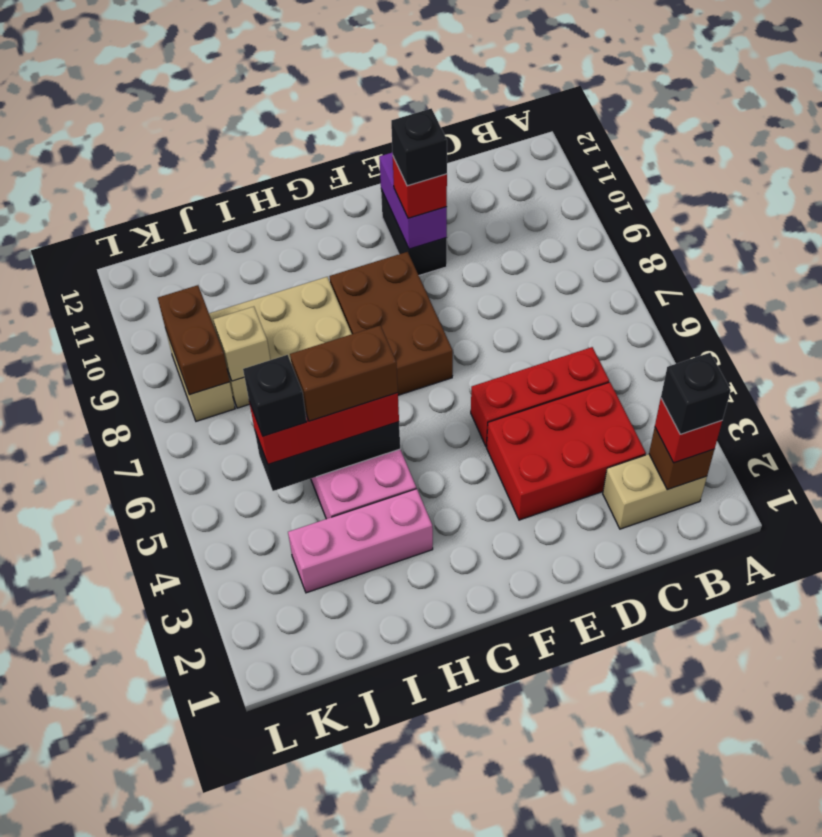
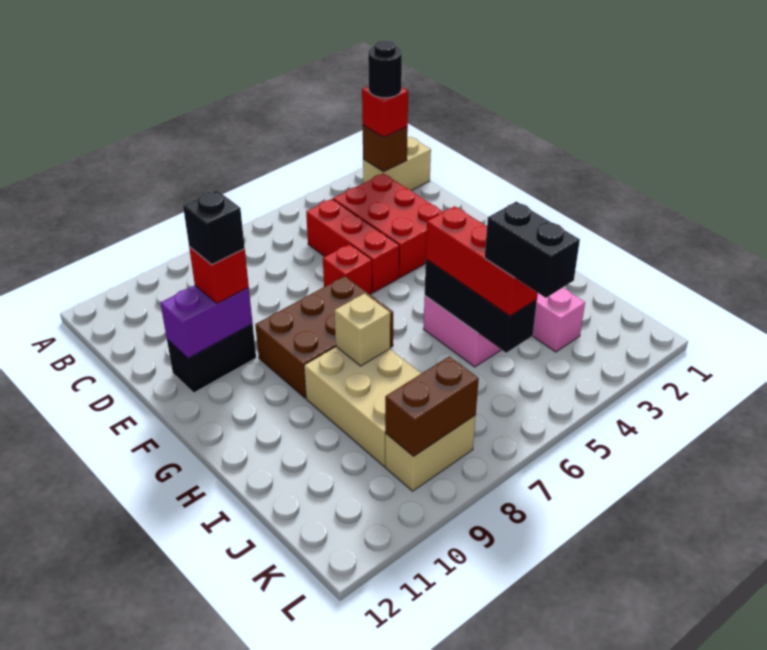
tan brick B2:C2 level 1 -> tan brick B1:B2 level 1
black brick B2 level 4 -> black round brick B2 level 4
none -> red brick E6 level 1
brown brick H5:I5 level 4 -> none
black brick J5 level 4 -> black brick J5:K5 level 4
tan brick J8 level 2 -> tan brick H8 level 2

